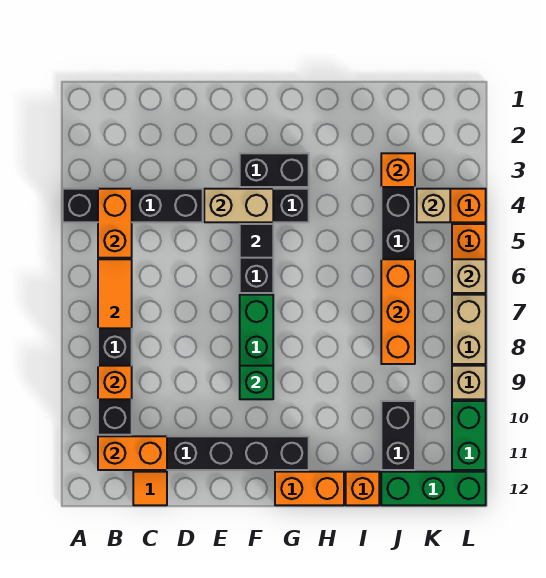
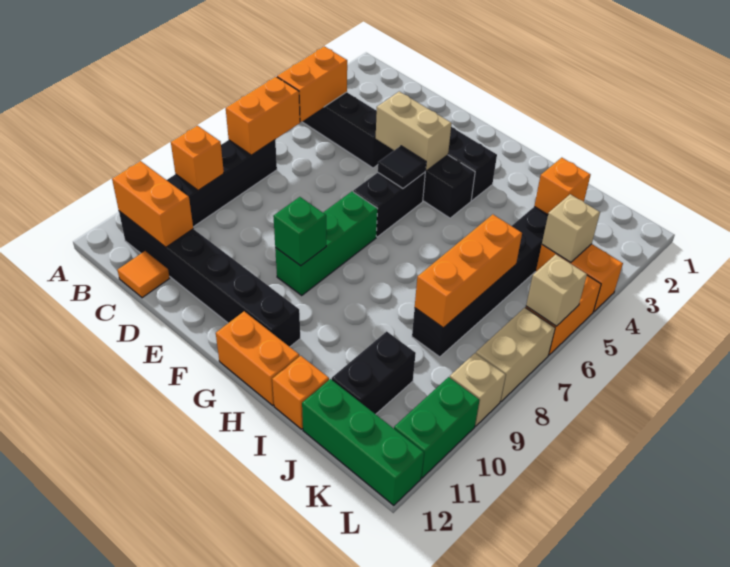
orange tile B6:B7 level 2 -> orange brick B6:B7 level 2

